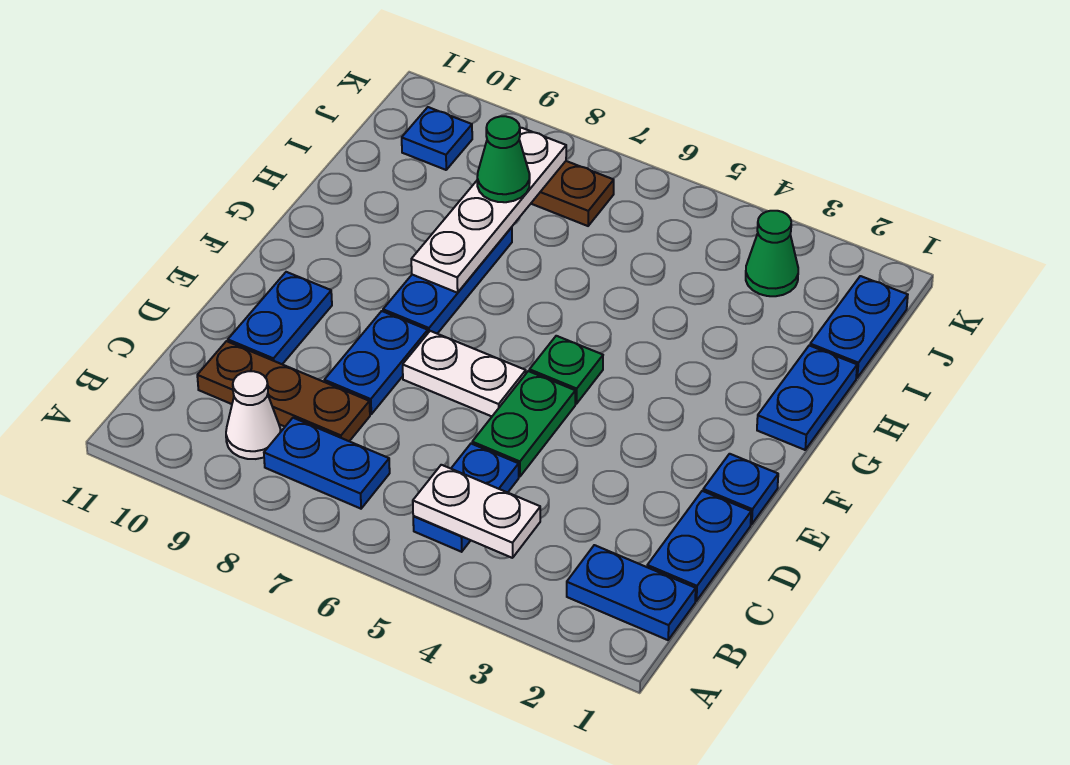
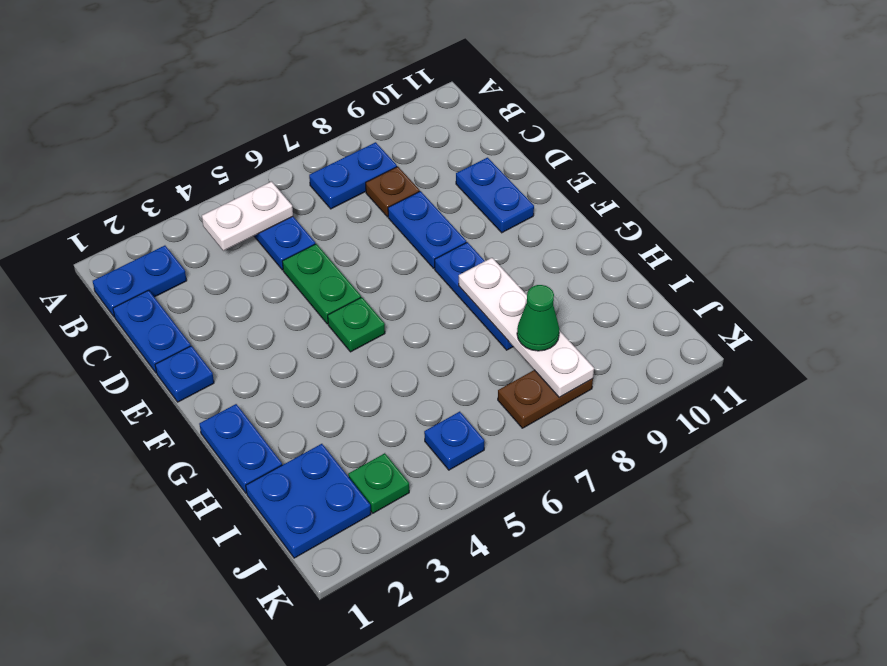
white cone B9 level 1 -> none
brown plate C8:C10 level 1 -> brown plate C8 level 1
white plate E6:E7 level 1 -> none
blue plate I1:J1 level 1 -> blue plate I1:J2 level 1
green cone J3 level 1 -> green plate J3 level 1
blue plate J10 level 1 -> blue plate J5 level 1

